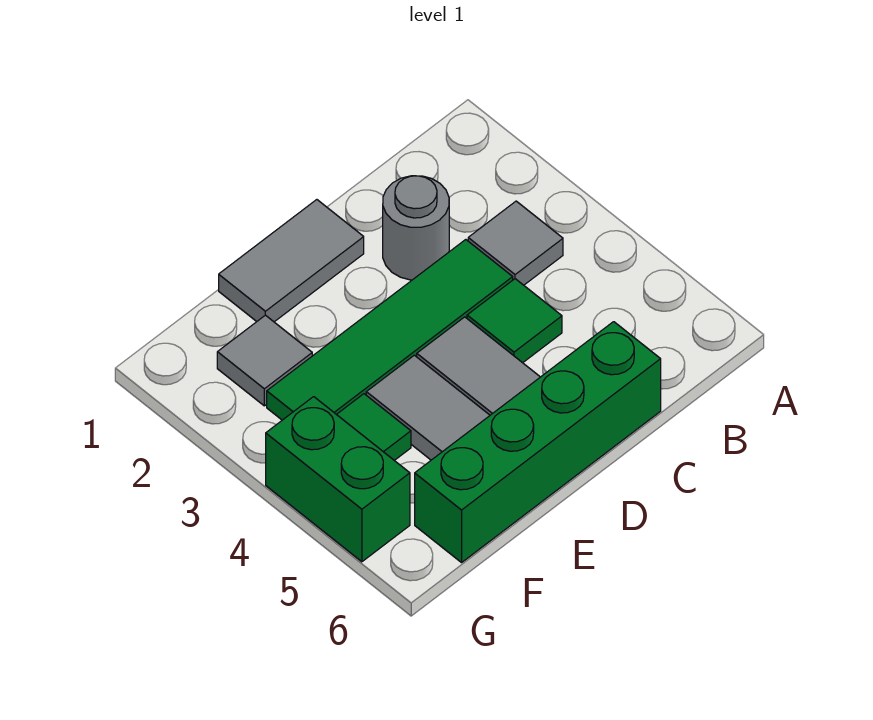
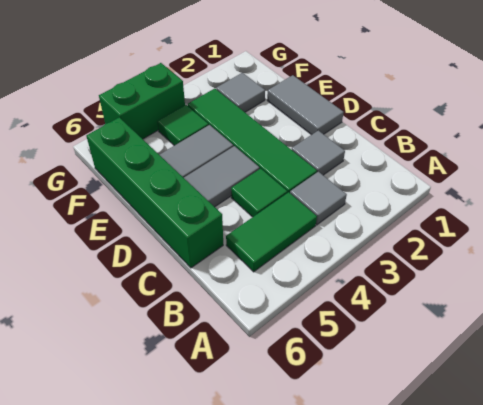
none -> green tile B4:B5 level 1
grey round brick C2 level 1 -> grey tile C2 level 1

